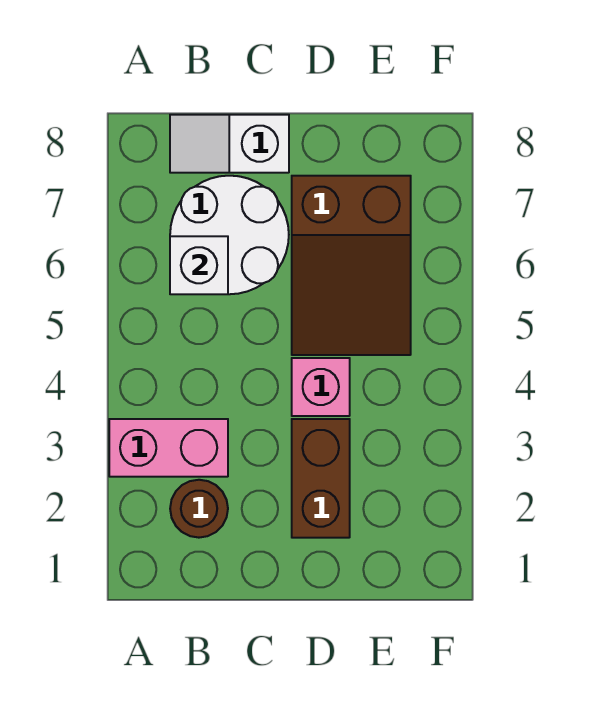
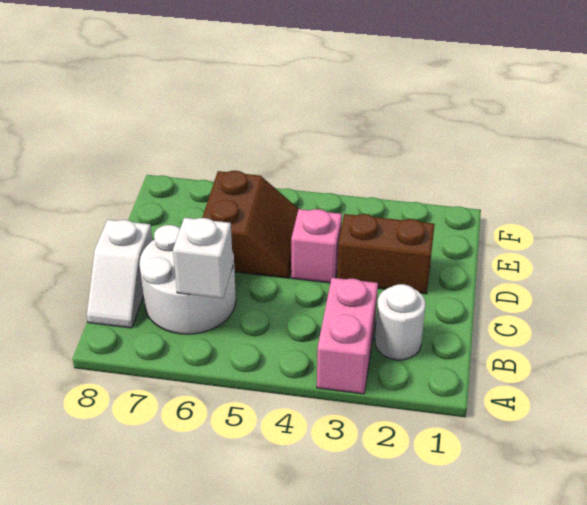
brown round brick B2 level 1 -> white round brick B2 level 1
brown slope D5:E7 level 1 top 7 -> brown slope D5:E6 level 1 top 6

